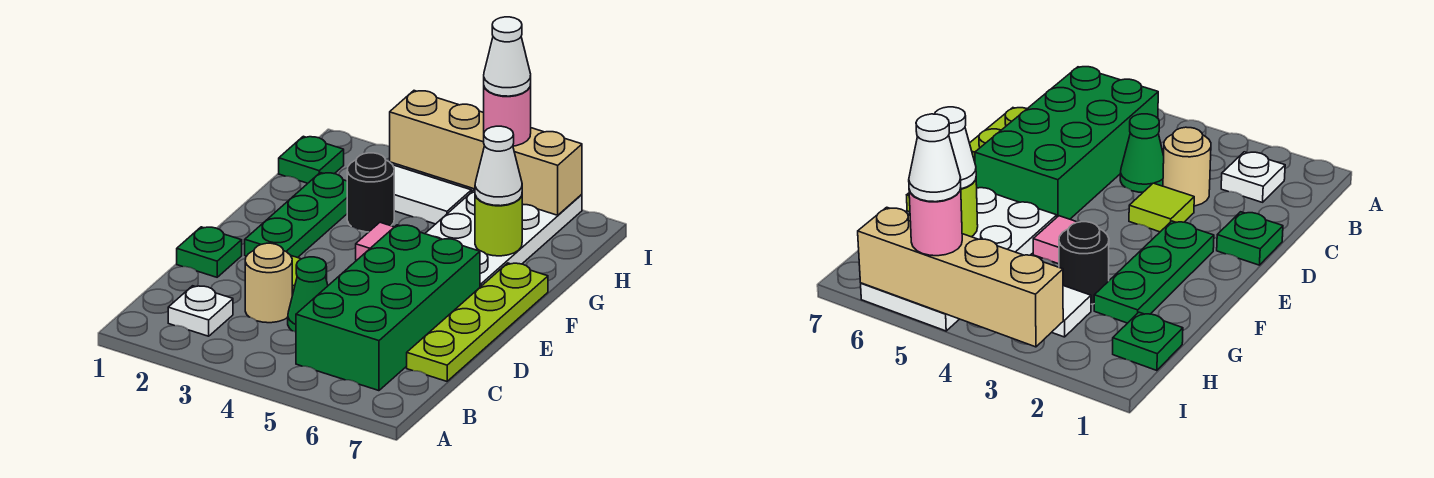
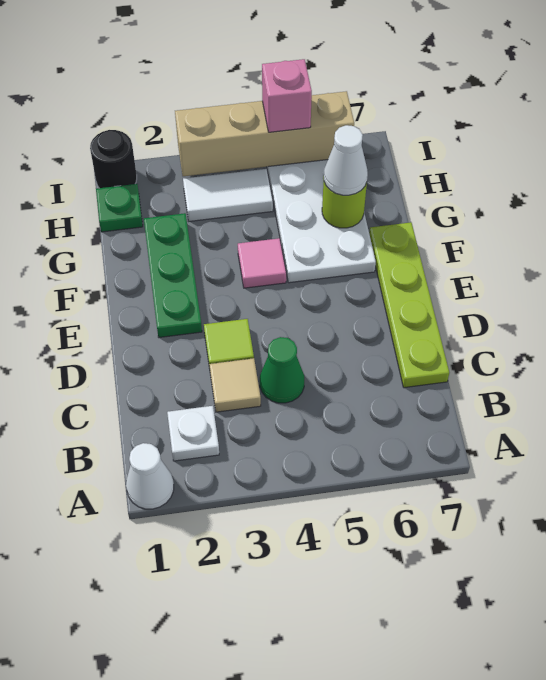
green brick B5:E6 level 1 -> none
tan round brick C3 level 1 -> tan tile C3 level 1
green plate D1 level 1 -> none
black round brick G3 level 1 -> black round brick I1 level 1
pink round brick I5 level 3 -> pink brick I5 level 3
white cone I5 level 4 -> white cone A1 level 1

